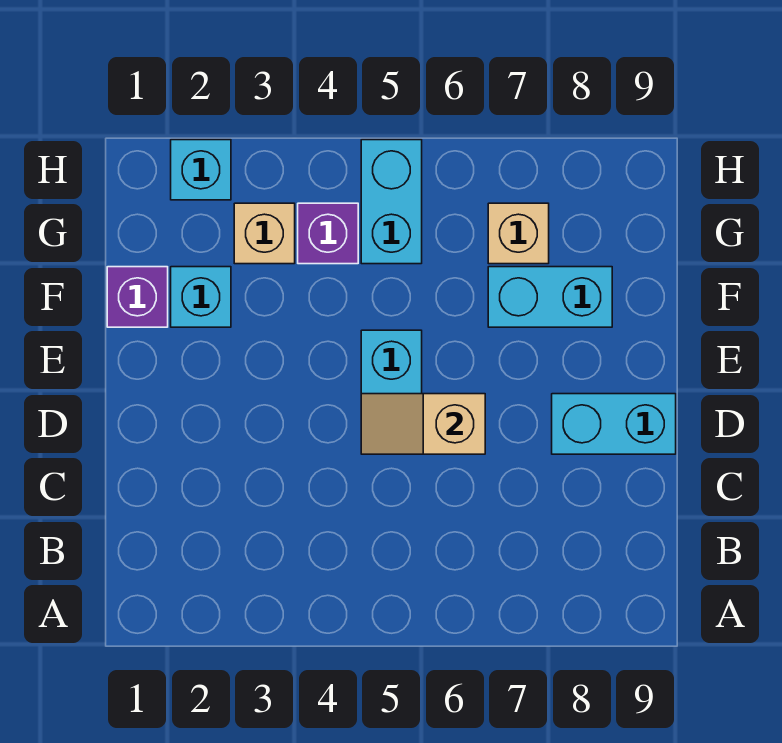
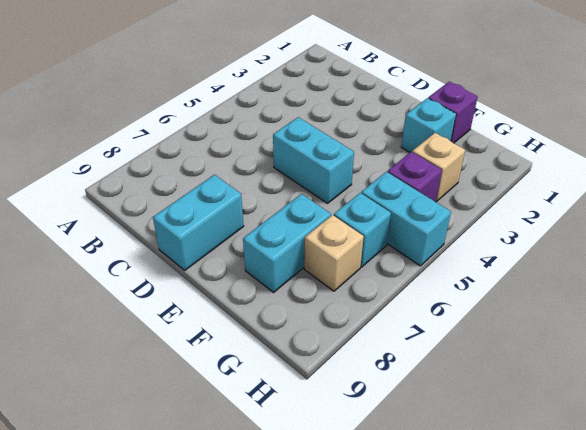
tan slope D5:D6 level 2 top 6 -> none
cyan brick H2 level 1 -> cyan brick G6 level 1

